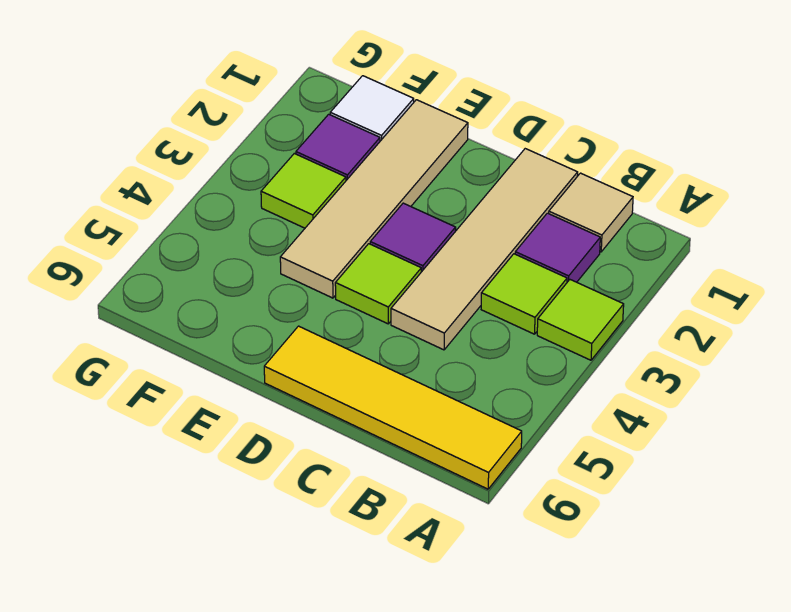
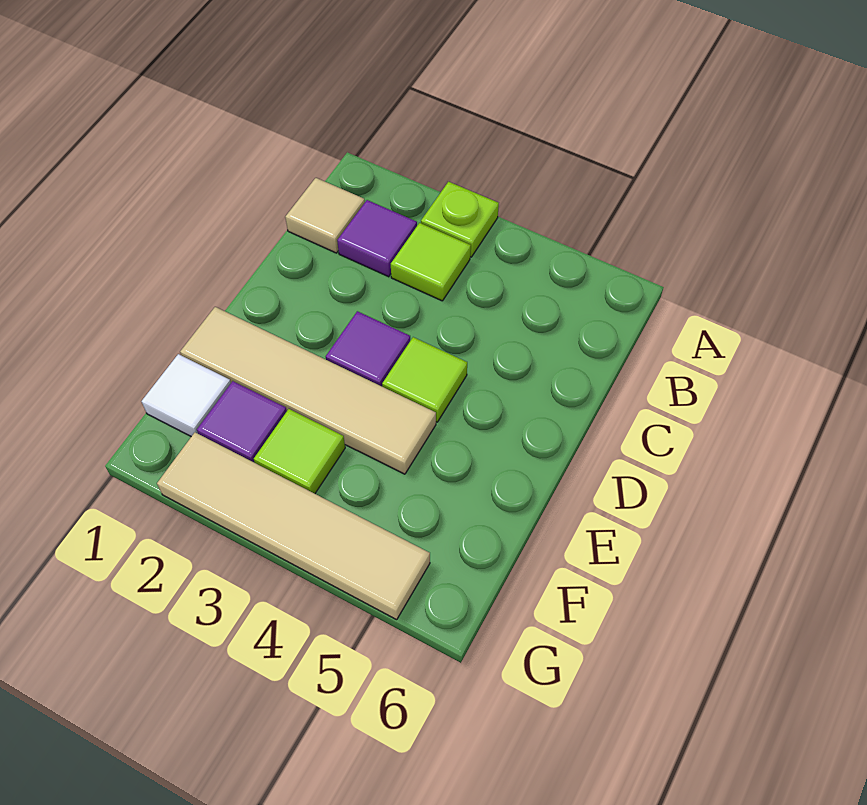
lime tile A3 level 1 -> lime plate A3 level 1
yellow tile A6:D6 level 1 -> none
tan tile C1:C4 level 1 -> tan tile G2:G5 level 1

